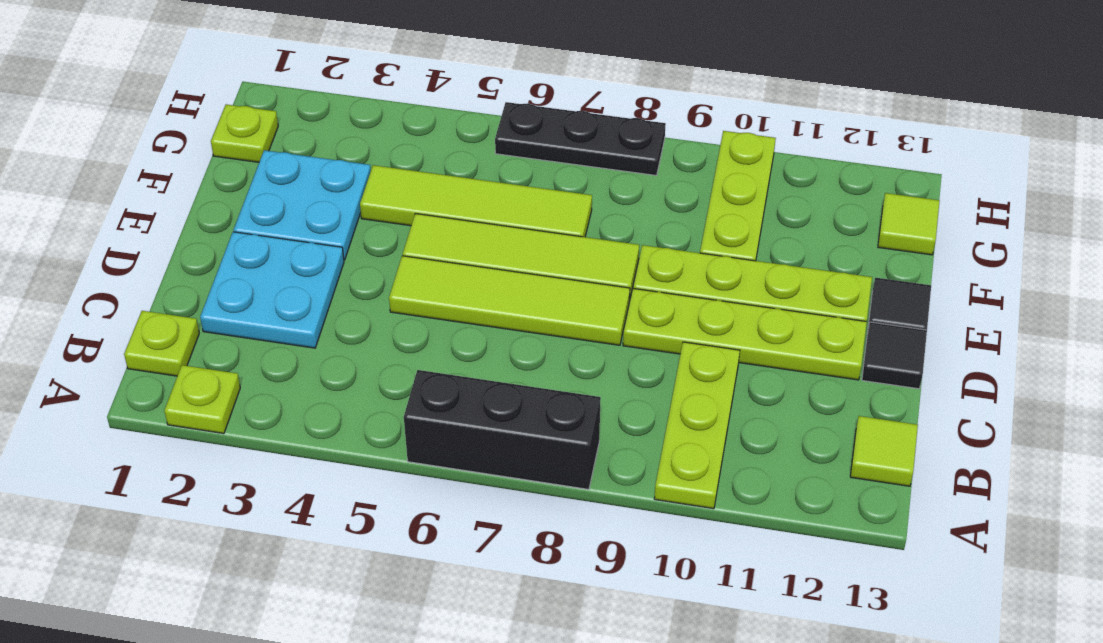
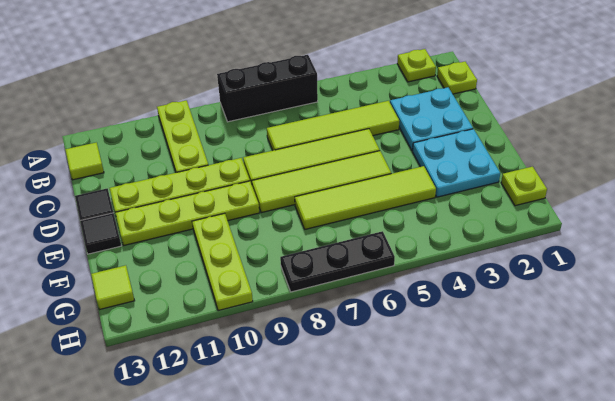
none -> lime tile C4:C7 level 1

